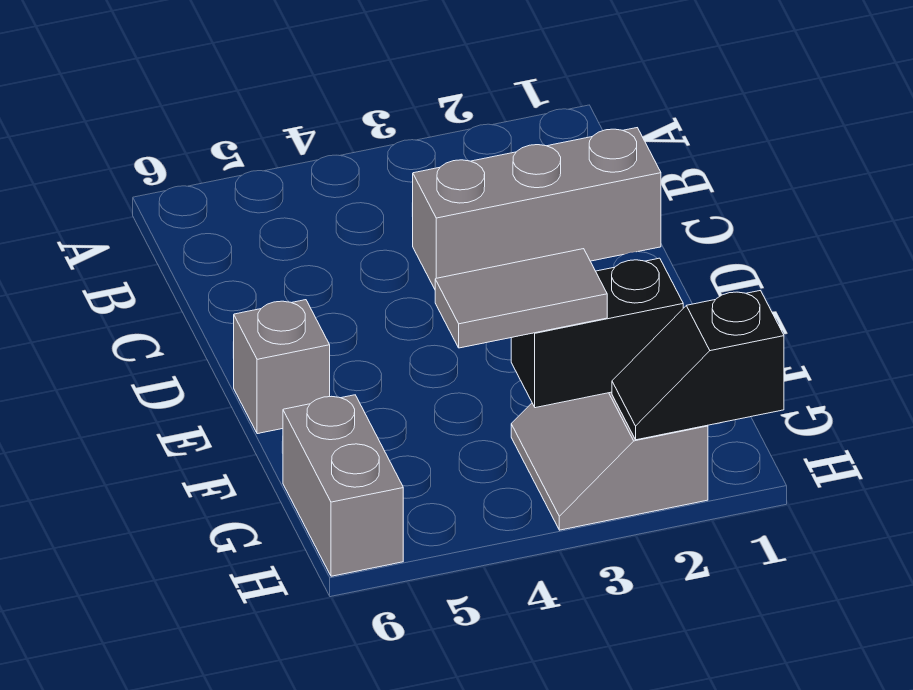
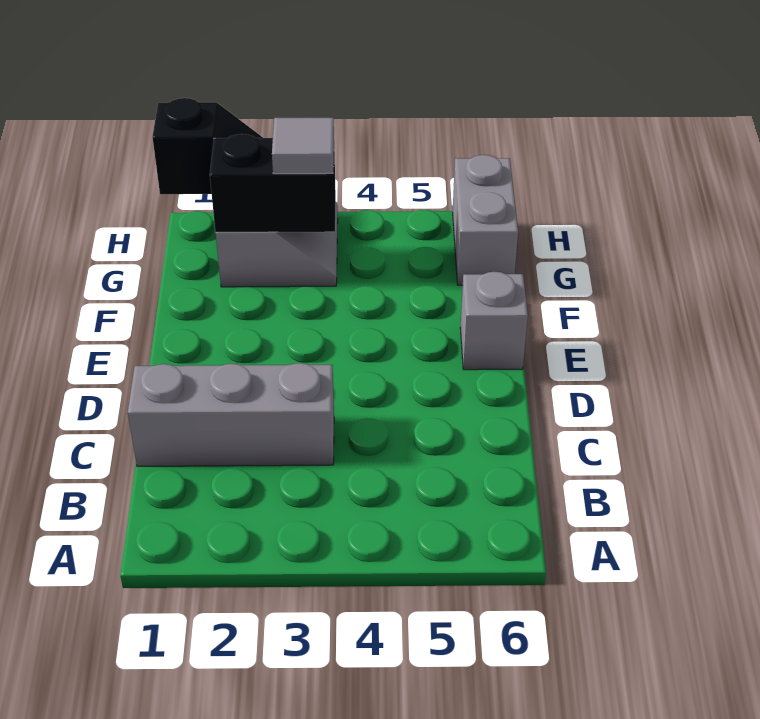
grey tile G3:G4 level 3 -> grey tile G3 level 3

